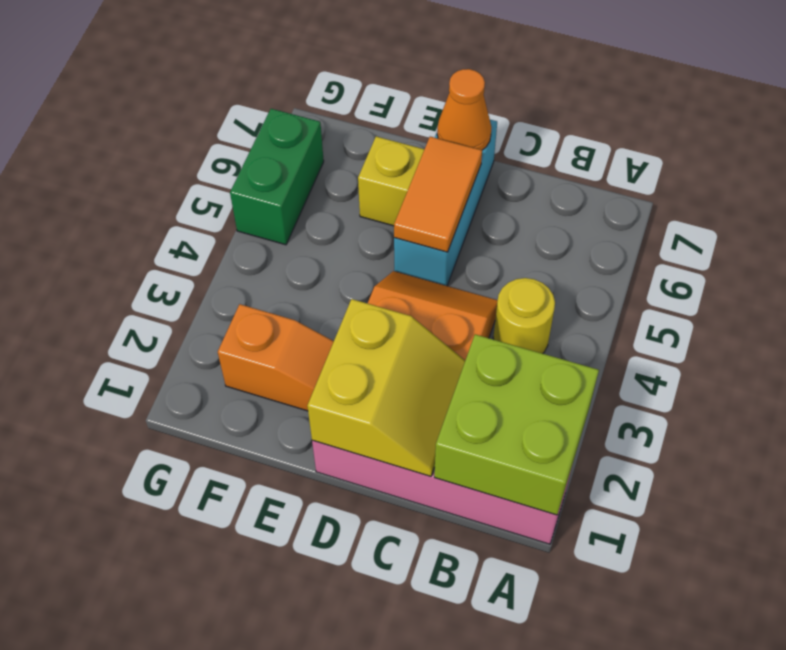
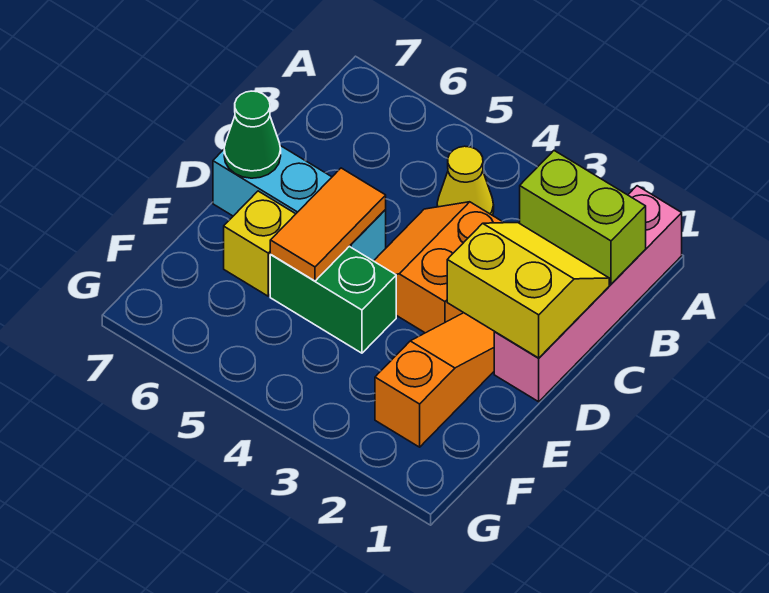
lime brick A1:B2 level 2 -> lime brick B1:B2 level 2
yellow round brick B4 level 1 -> yellow cone B4 level 1
orange tile D5:D6 level 2 -> orange tile D5:E5 level 2
orange cone D7 level 2 -> green cone D7 level 2
green brick G5:G6 level 1 -> green brick E4:E5 level 1

